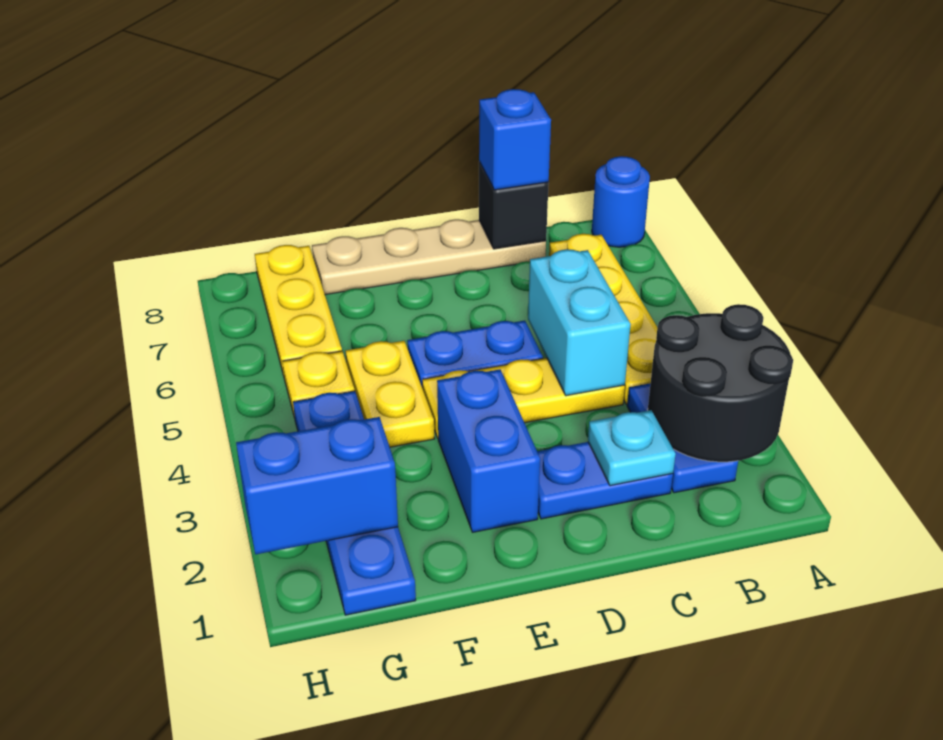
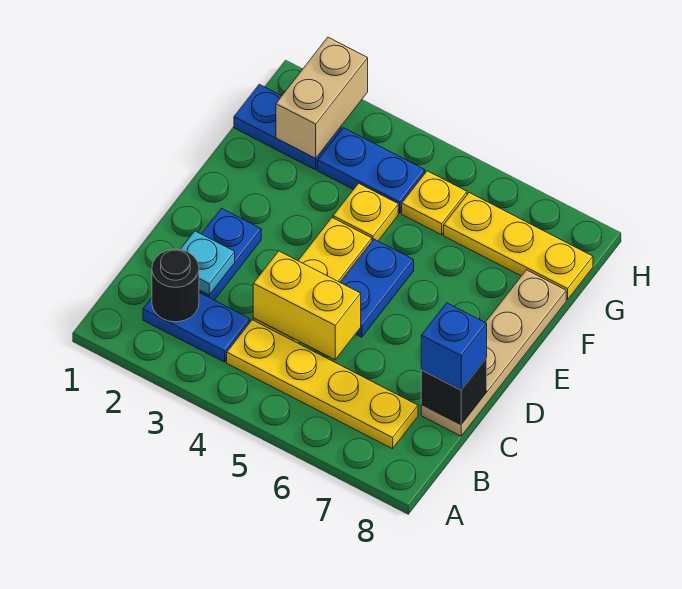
black round brick A2:B3 level 2 -> black round brick B2 level 2
blue round brick A8 level 1 -> none
cyan brick C4:C5 level 2 -> yellow brick C4:C5 level 2
blue brick E2:E3 level 1 -> none
yellow plate F4:F5 level 1 -> yellow plate F4 level 1
blue brick G2:H2 level 2 -> tan brick G2:H2 level 2

